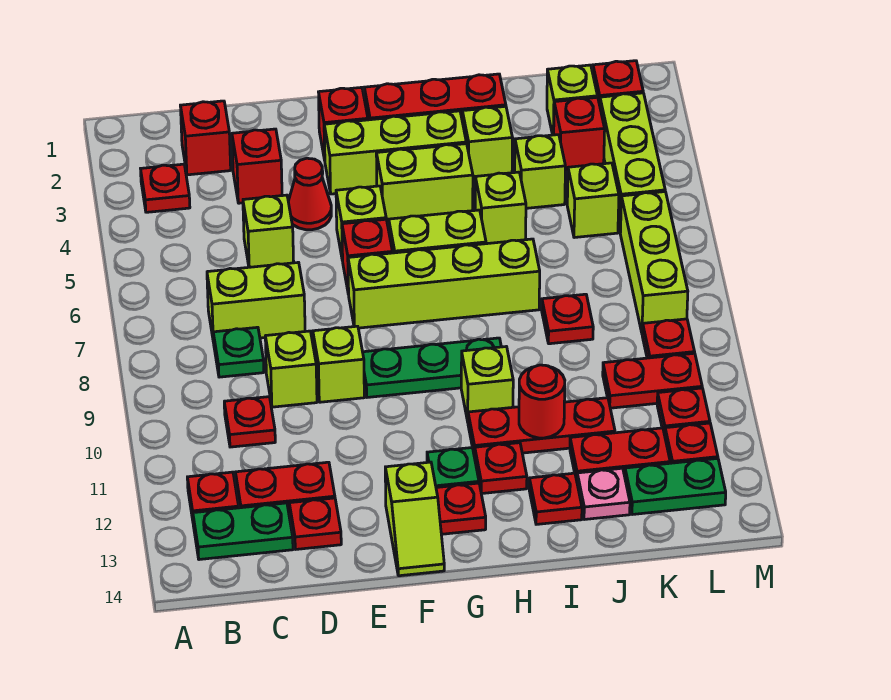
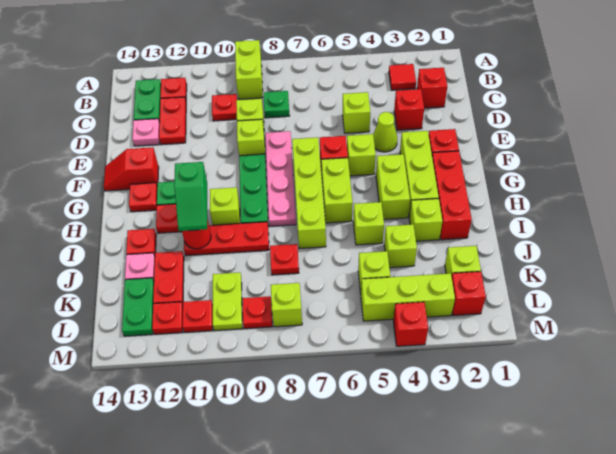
red plate B3 level 1 -> red tile B3 level 1
lime brick C7:D7 level 1 -> lime brick A9:B9 level 1
red plate D13 level 1 -> pink plate D13 level 1
red cone E4 level 1 -> lime cone E4 level 1
none -> pink plate E8:H8 level 1
lime slope F13:F14 level 1 top 13 -> red slope F13:F14 level 1 top 13
red plate H11:J11 level 1 -> red plate I9:I11 level 1
none -> green slope H11:I11 level 3 top H
red brick K3 level 1 -> red brick M4 level 1
red plate K10:L10 level 1 -> lime plate K10:L10 level 1
lime brick L6:L8 level 1 -> lime brick L8 level 1

